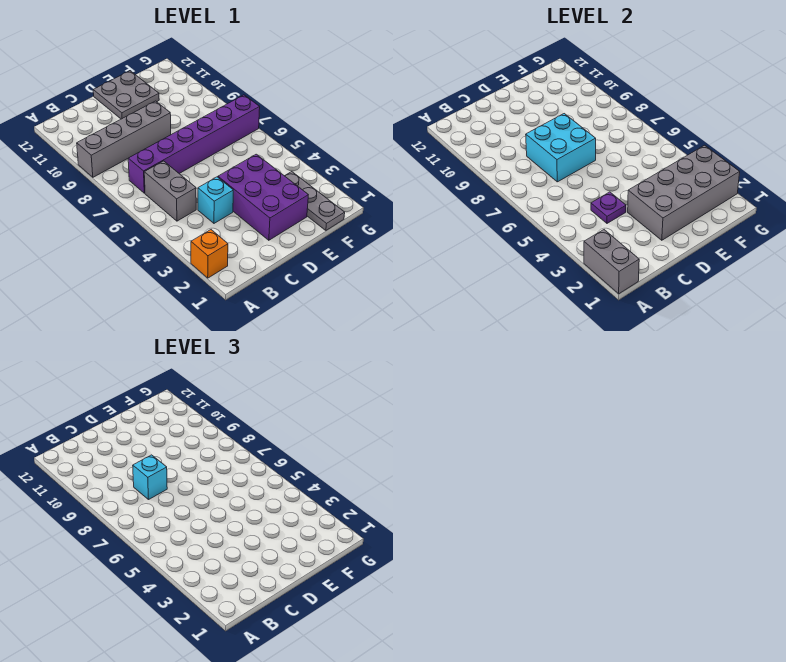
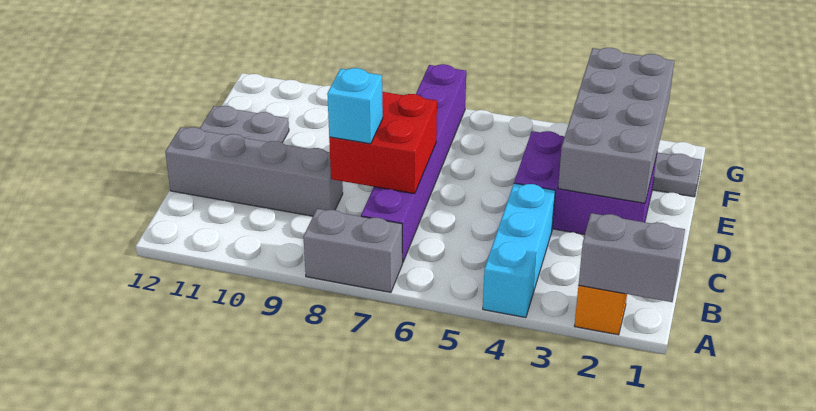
grey brick A9:D9 level 1 -> grey brick C9:C12 level 1
grey brick B5:B6 level 1 -> grey brick A7:A8 level 1
cyan brick C4 level 1 -> cyan brick A4:C4 level 1
purple plate C4 level 2 -> none
cyan brick C7:D8 level 2 -> red brick C7:D8 level 2

